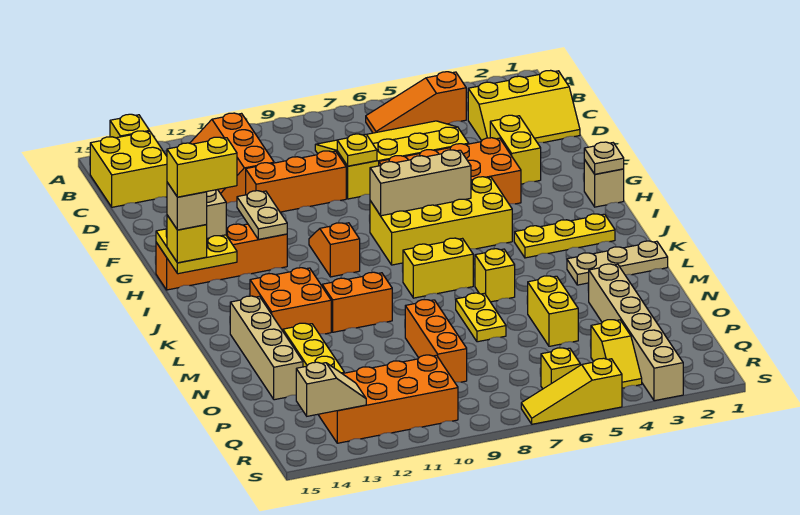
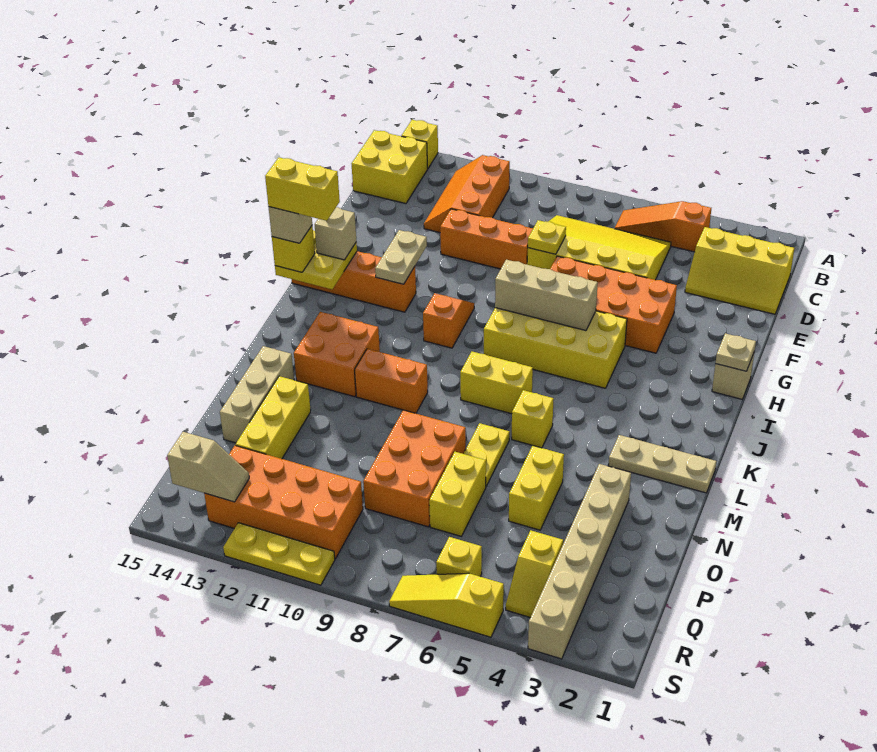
yellow brick E3:F3 level 1 -> yellow brick O7:P7 level 1
yellow plate J2:J4 level 1 -> yellow plate S10:S12 level 1
tan brick L14:O14 level 1 -> tan brick M14:O14 level 1
orange brick N9:P9 level 1 -> orange brick N8:P9 level 1

